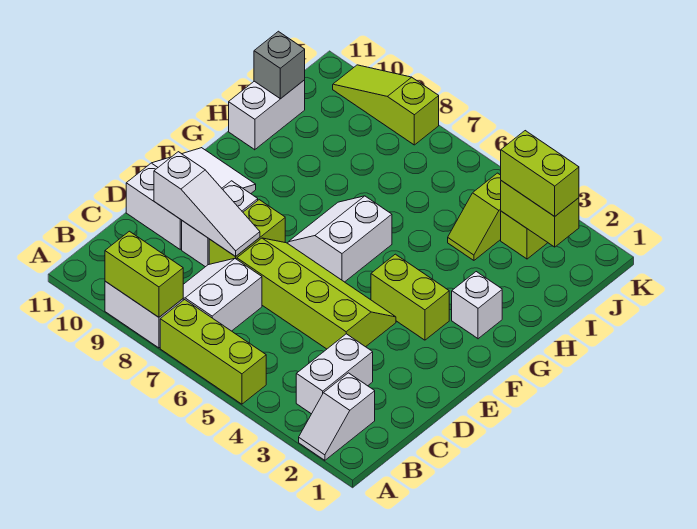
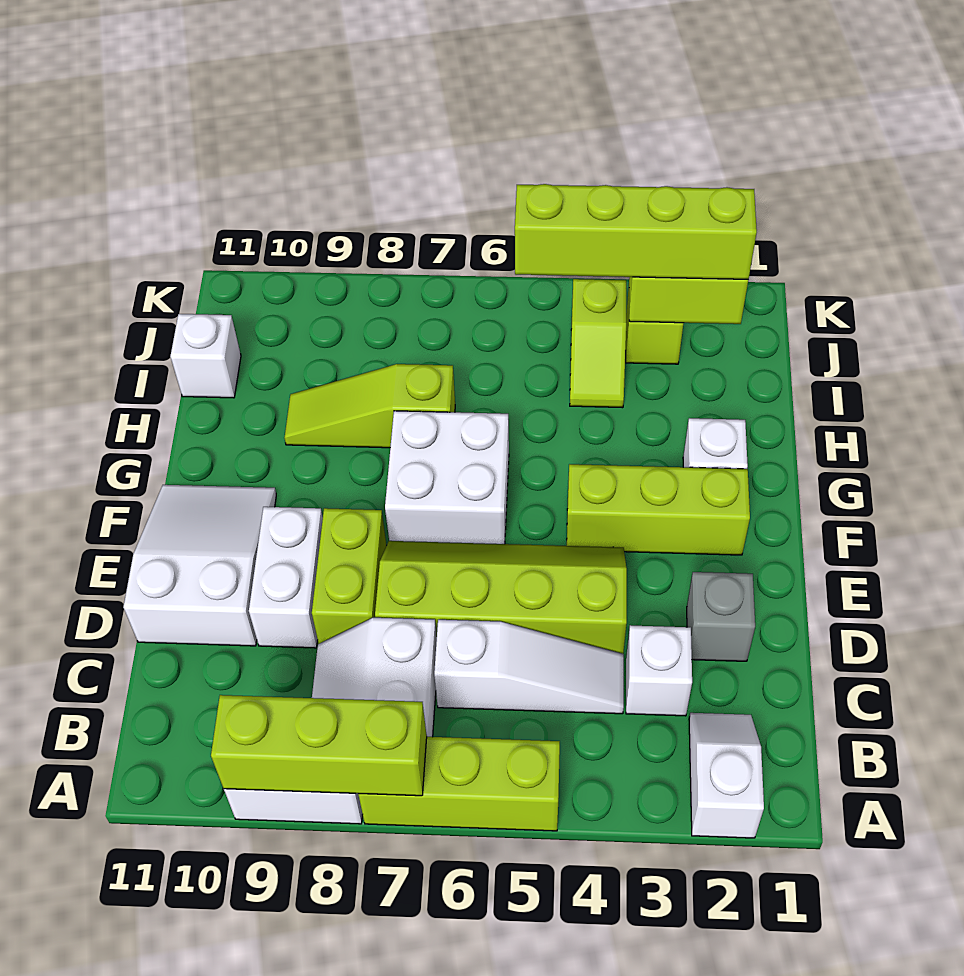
white slope A2:B2 level 1 top B -> white slope A2:B2 level 1 top A
lime brick A8:A9 level 2 -> lime brick A7:A9 level 2
white brick B3:C3 level 1 -> white brick C3 level 1
white slope D8:D10 level 2 top 10 -> white slope C4:C6 level 1 top 6
lime brick F3:F4 level 1 -> lime brick F2:F4 level 1
white slope F6:G7 level 1 top 6 -> white brick F6:G7 level 1
white brick H11:I11 level 1 -> white brick I11 level 1
grey brick I11 level 2 -> grey brick D2 level 1
lime brick J2:J3 level 3 -> lime brick J2:J5 level 3
lime slope K8:K10 level 1 top 8 -> lime slope H7:H9 level 1 top 7

